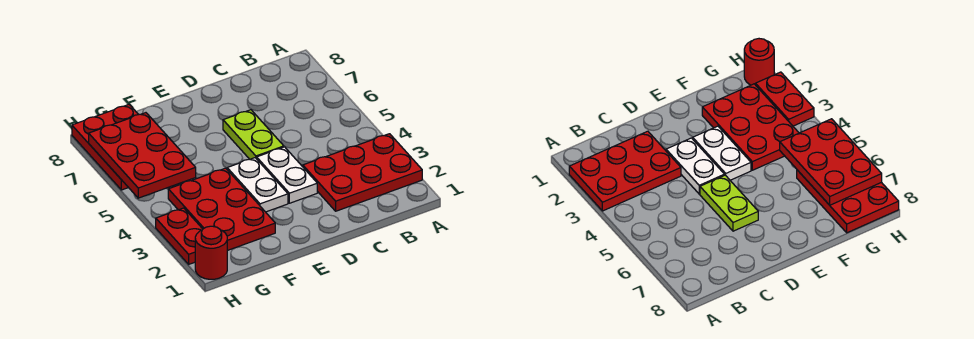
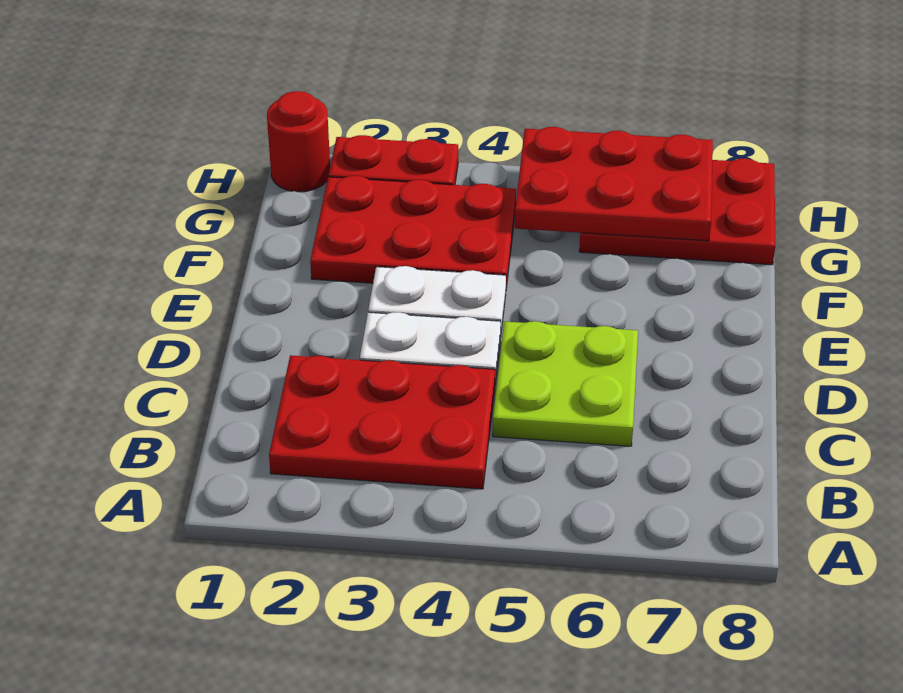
red plate A2:C3 level 1 -> red plate B2:C4 level 1
lime plate D5:D6 level 1 -> lime plate C5:D6 level 1

